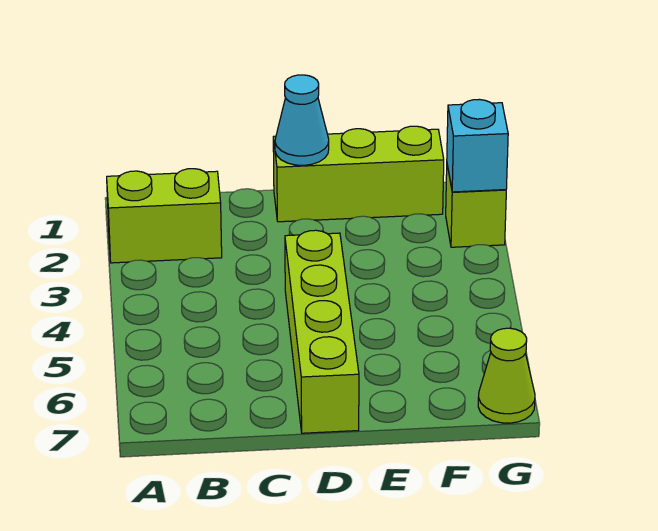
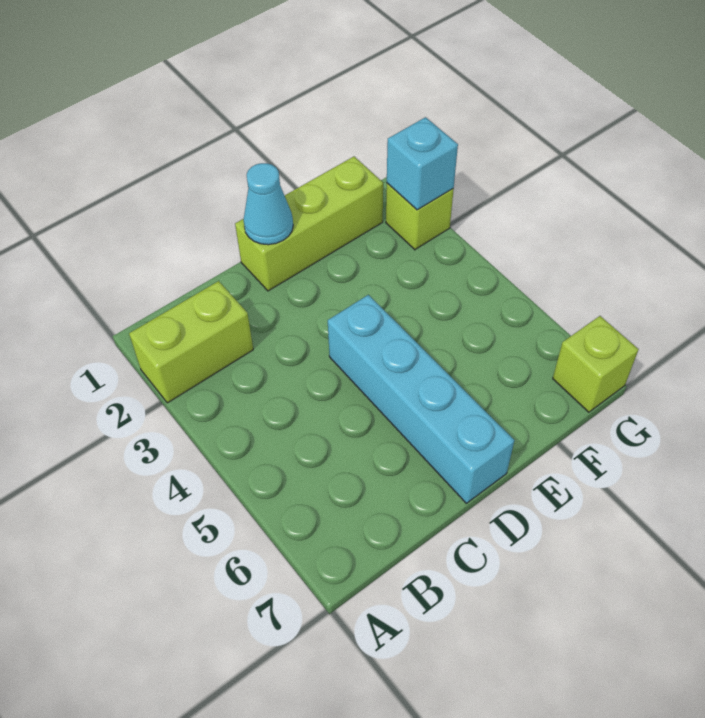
lime brick D4:D7 level 1 -> cyan brick D4:D7 level 1
lime cone G7 level 1 -> lime brick G7 level 1

